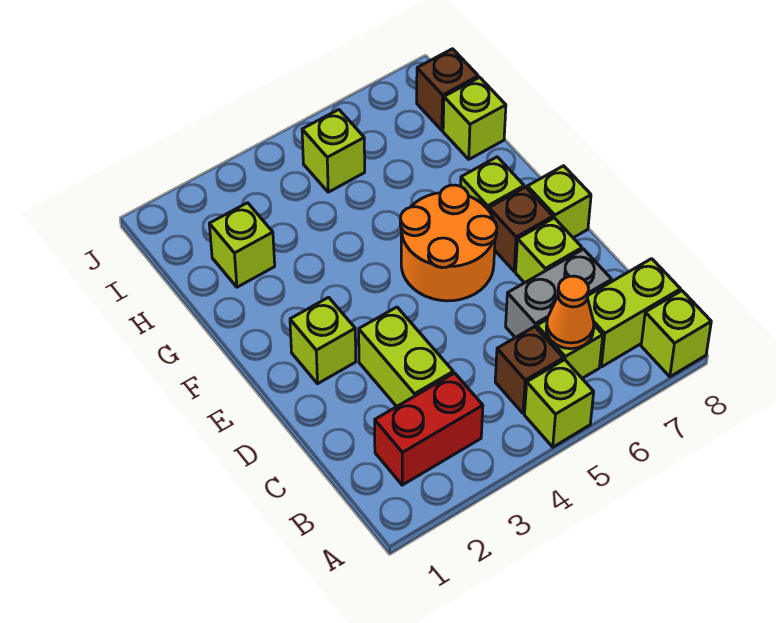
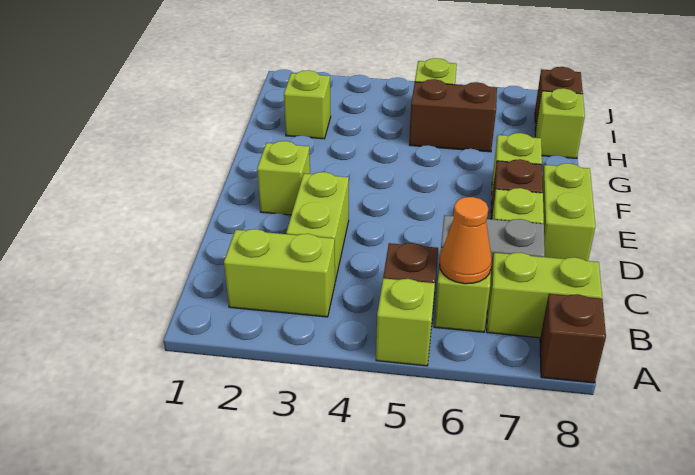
lime brick A8 level 1 -> brown brick A8 level 1
red brick B2:B3 level 1 -> lime brick B2:B3 level 1
orange round brick E5:F6 level 1 -> none
lime brick E8 level 1 -> lime brick D8:E8 level 1
none -> brown brick H5:H6 level 1

